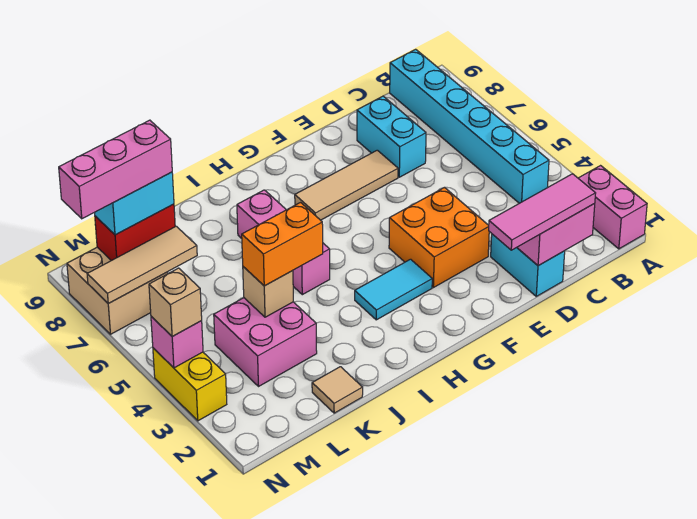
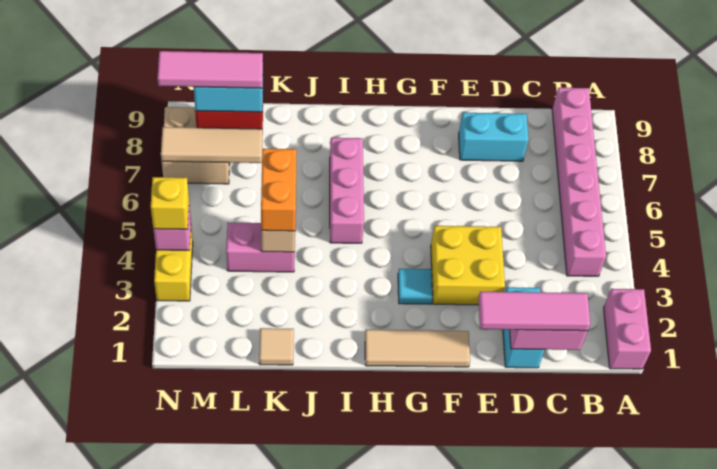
cyan brick B4:B9 level 1 -> pink brick B4:B9 level 1
cyan brick D7:D8 level 1 -> cyan brick D8:E8 level 1
orange brick E3:F4 level 1 -> yellow brick E3:F4 level 1
tan tile E7:G7 level 1 -> tan tile F1:H1 level 1
cyan tile G3:H3 level 1 -> cyan tile G3 level 1
orange brick J4:K4 level 3 -> orange brick K4:K5 level 3
pink brick K3:L4 level 1 -> pink brick K4:L4 level 1
pink brick L8:N8 level 4 -> pink tile L8:N8 level 4
tan brick N4 level 3 -> yellow brick N4 level 3

